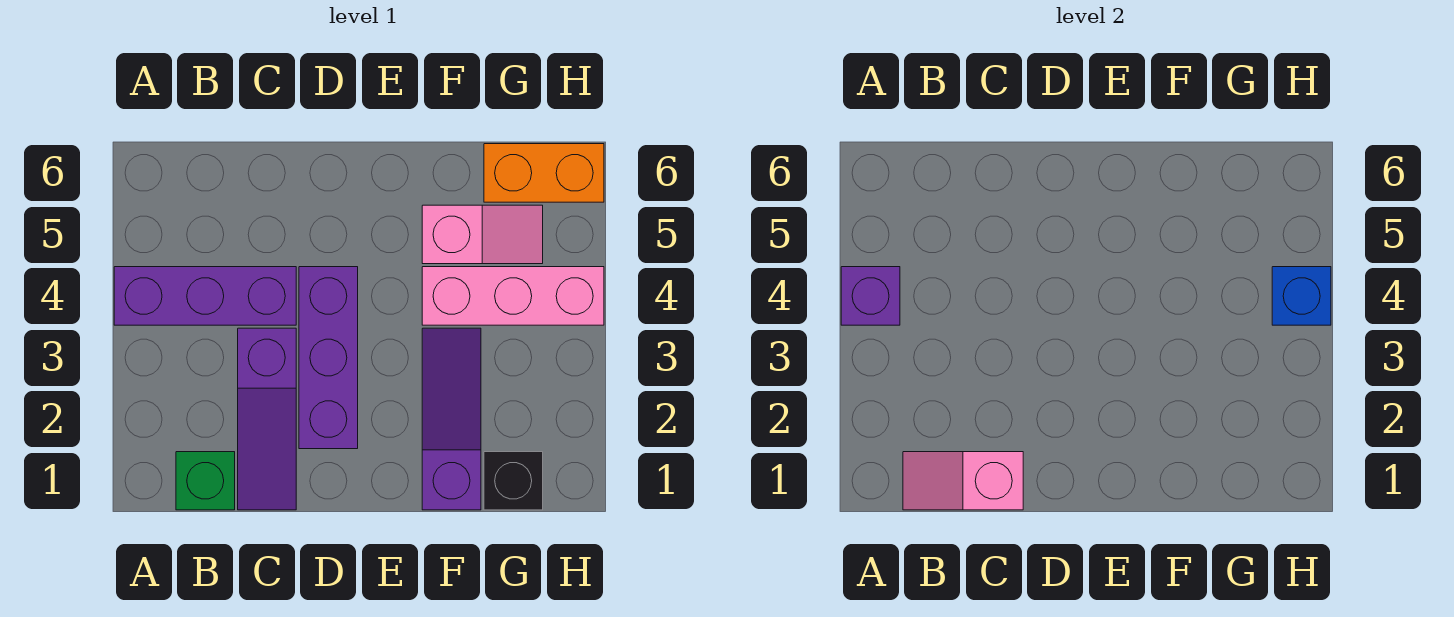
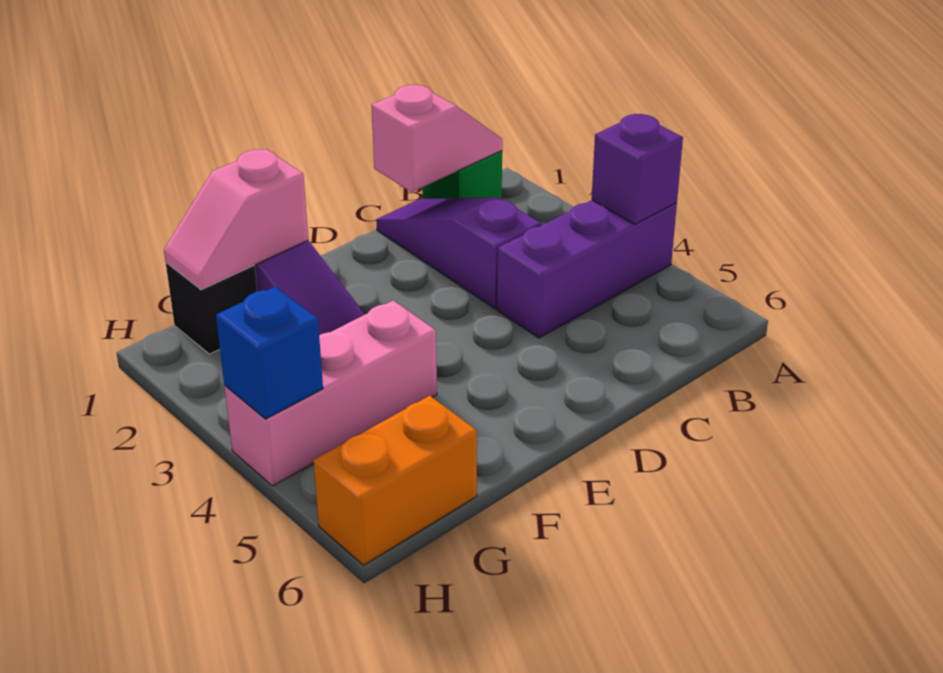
purple brick D2:D4 level 1 -> none
pink slope F5:G5 level 1 top F -> pink slope F1:G1 level 2 top F

